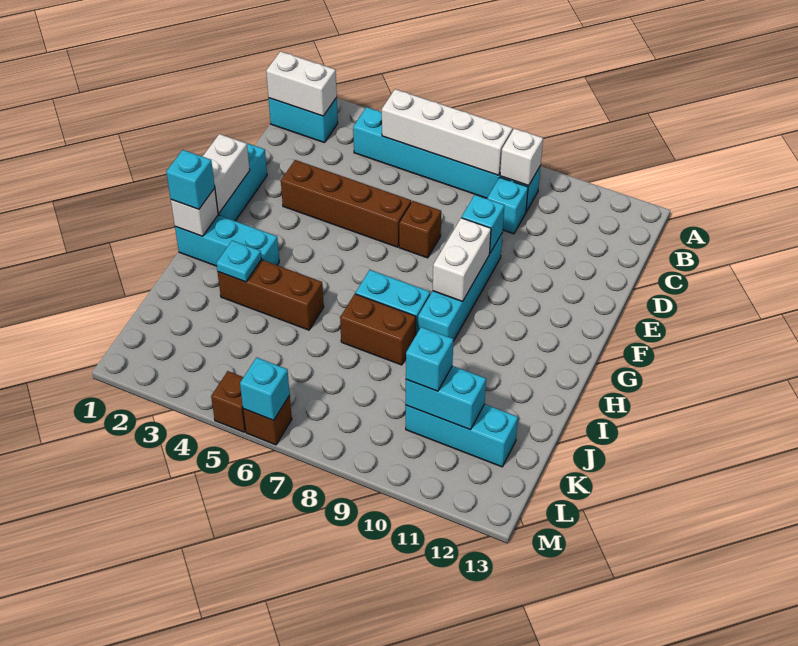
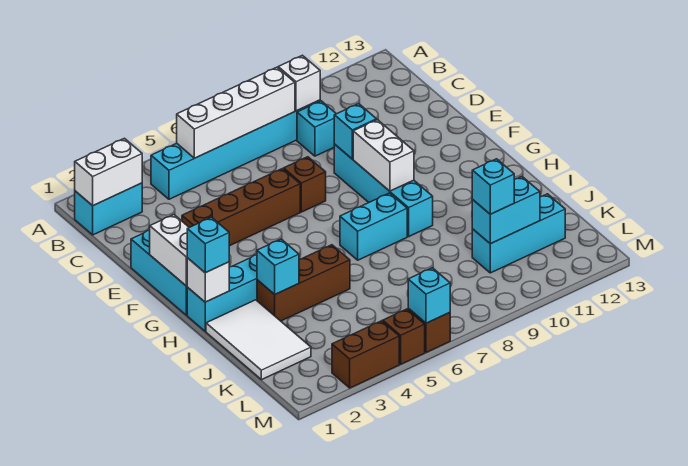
none -> white tile I1:K2 level 1
cyan plate I3 level 2 -> cyan brick I3 level 2
brown brick I7:I8 level 1 -> brown brick M3:M4 level 1

